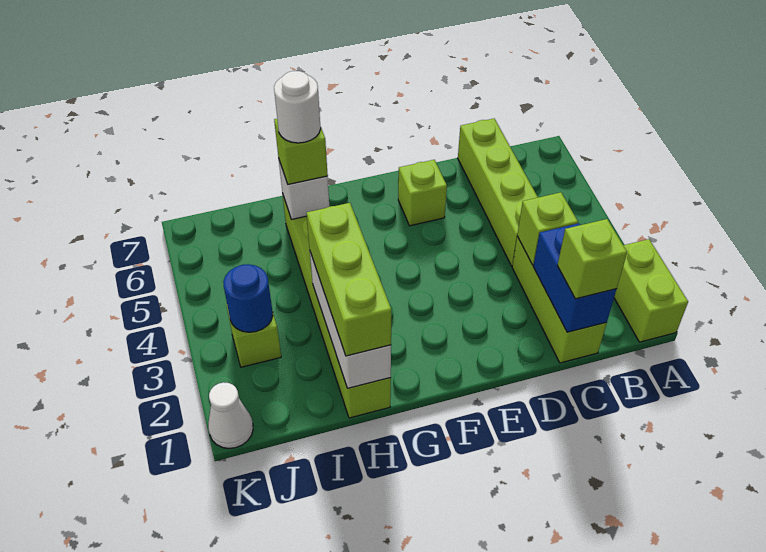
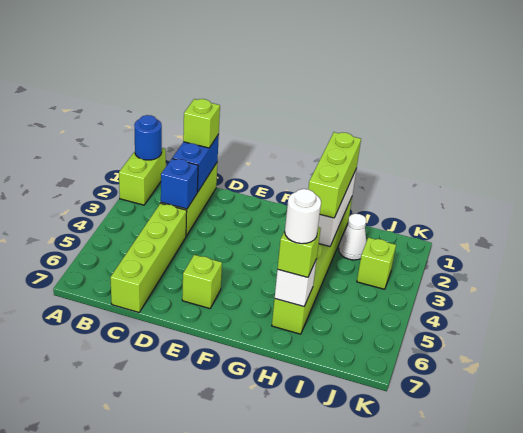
lime brick C3 level 2 -> blue brick C3 level 2
blue round brick J3 level 2 -> blue round brick A1 level 2
white cone K1 level 1 -> white cone I2 level 1

